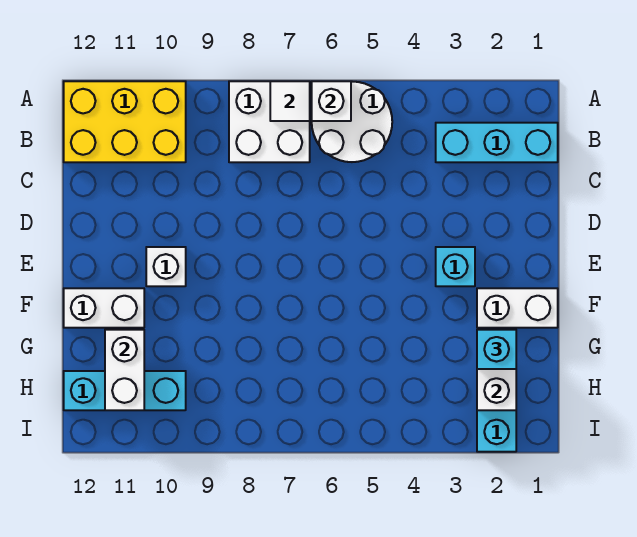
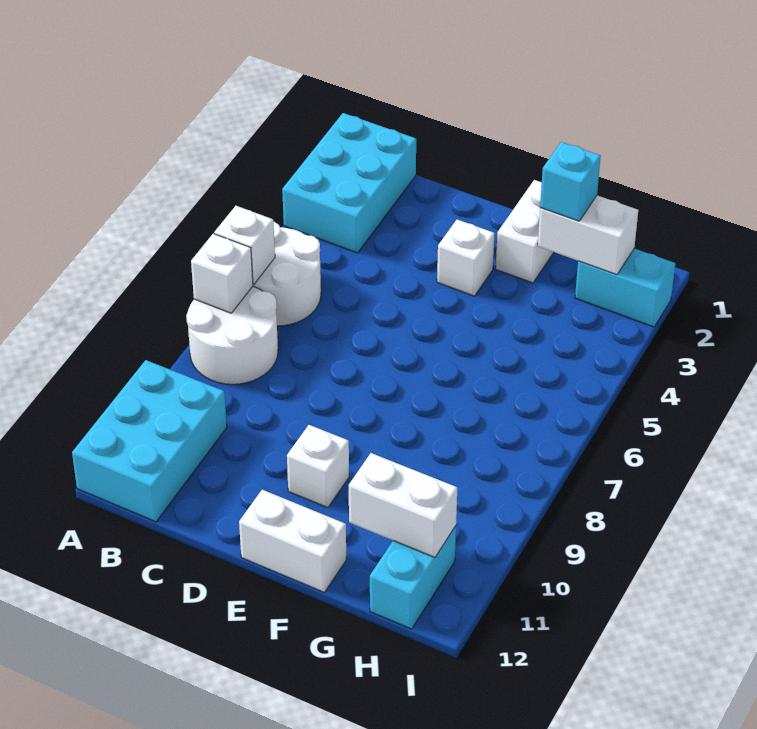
white brick A7:B8 level 1 -> white round brick A7:B8 level 1
white tile A7 level 2 -> white brick A7 level 2
yellow brick A10:B12 level 1 -> cyan brick A10:B12 level 1
cyan brick B1:B3 level 1 -> cyan brick A1:B3 level 1
cyan brick E3 level 1 -> white brick E3 level 1
white brick F11:F12 level 1 -> white brick E12:F12 level 1
cyan brick H10:H12 level 1 -> cyan brick H11:H12 level 1

